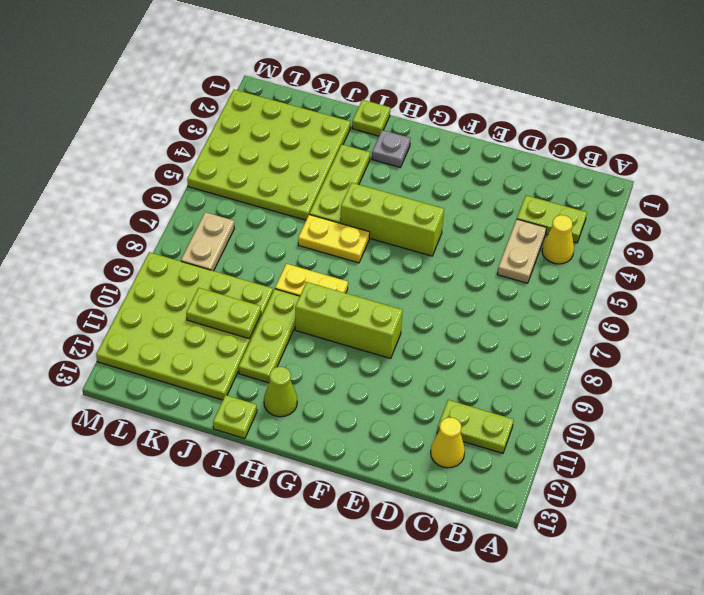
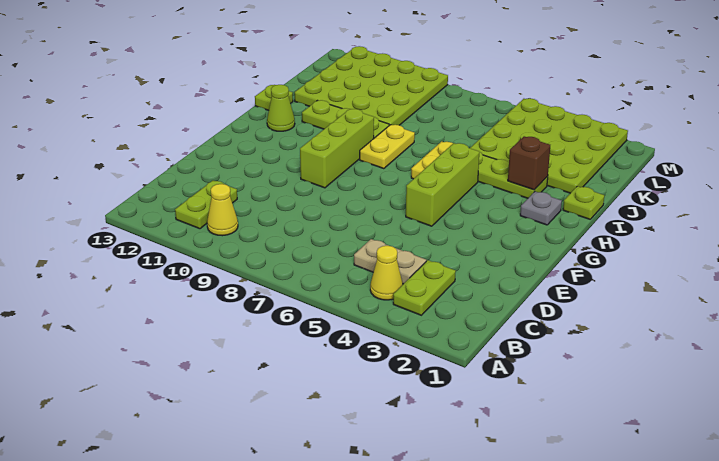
yellow cone C12 level 1 -> yellow cone B10 level 1
none -> brown brick I3 level 2
lime plate J10:K10 level 2 -> none
tan plate L7:L8 level 1 -> none

